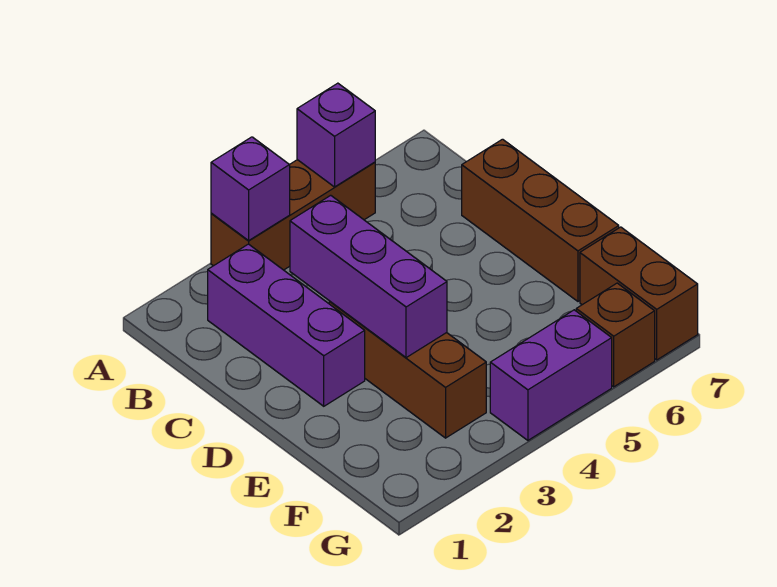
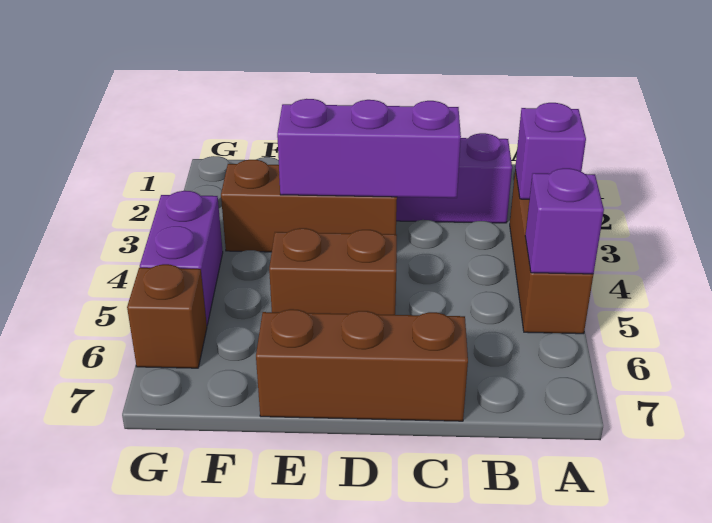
brown brick F7:G7 level 1 -> brown brick D5:E5 level 1

